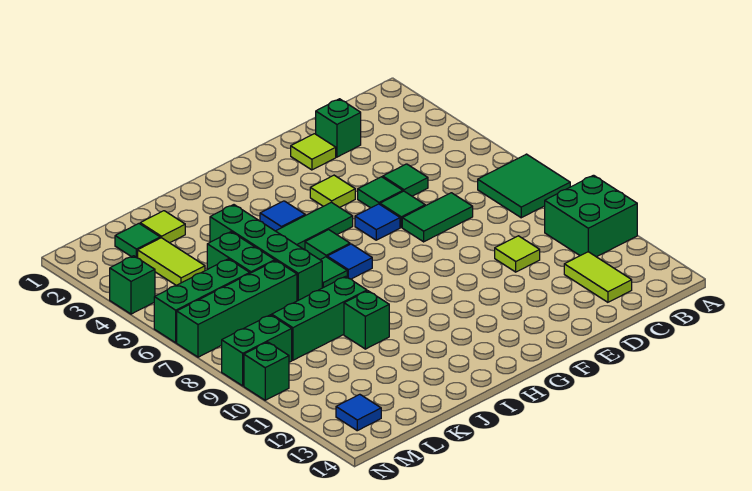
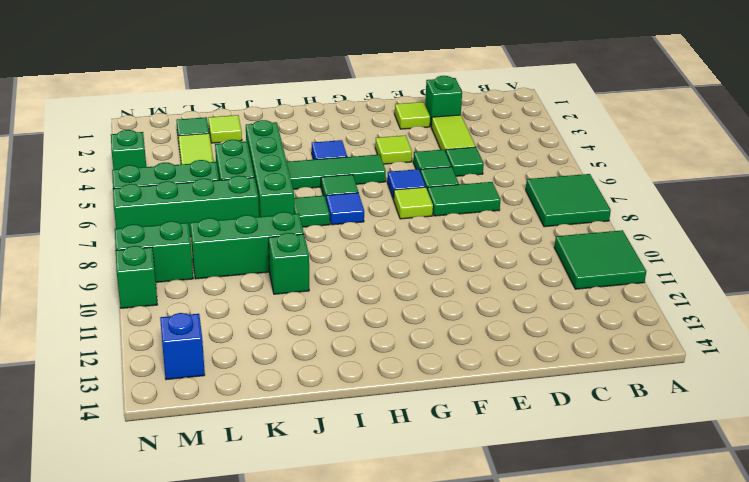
green brick A10:B11 level 1 -> green tile A10:B11 level 1
lime tile C12:C13 level 1 -> lime tile D3:D4 level 1
lime tile D10 level 1 -> lime tile F7 level 1
blue tile M13 level 1 -> blue brick M13 level 1

